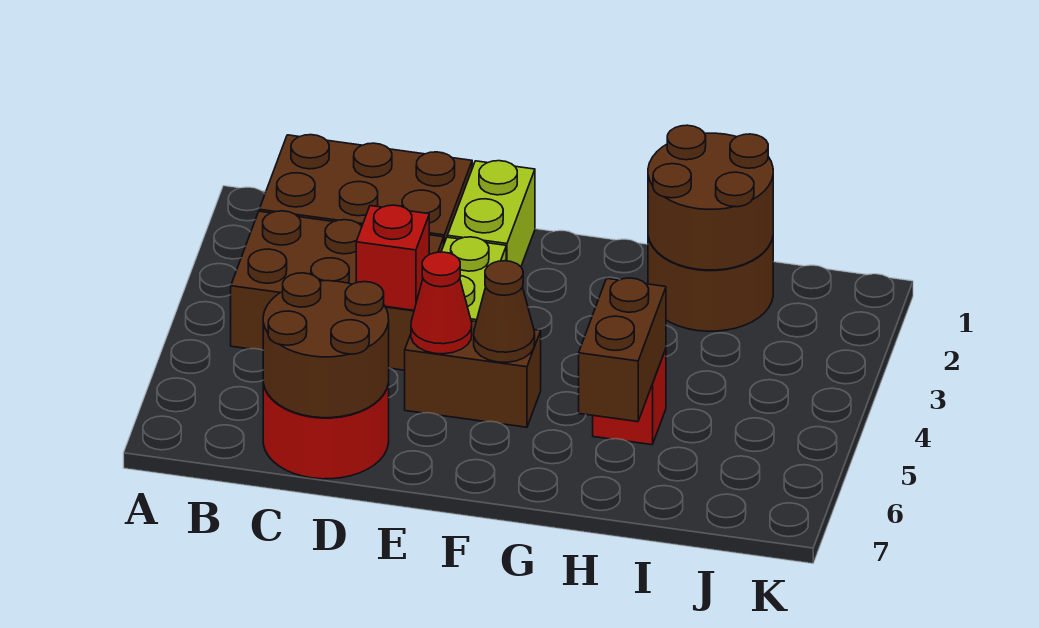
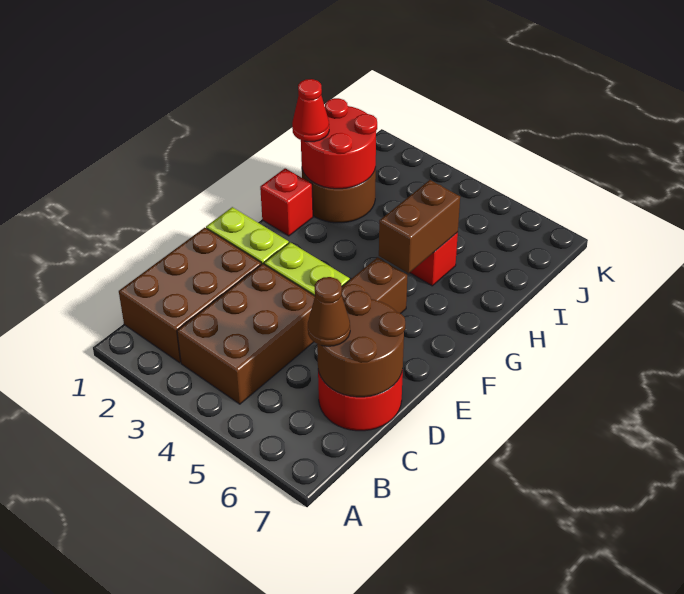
red brick D4 level 2 -> red brick G1 level 1
red cone E5 level 2 -> red cone H1 level 3
brown cone F5 level 2 -> brown cone C6 level 3
brown round brick H1:I2 level 2 -> red round brick H1:I2 level 2
brown brick H5:H6 level 2 -> brown brick G5:H5 level 2

